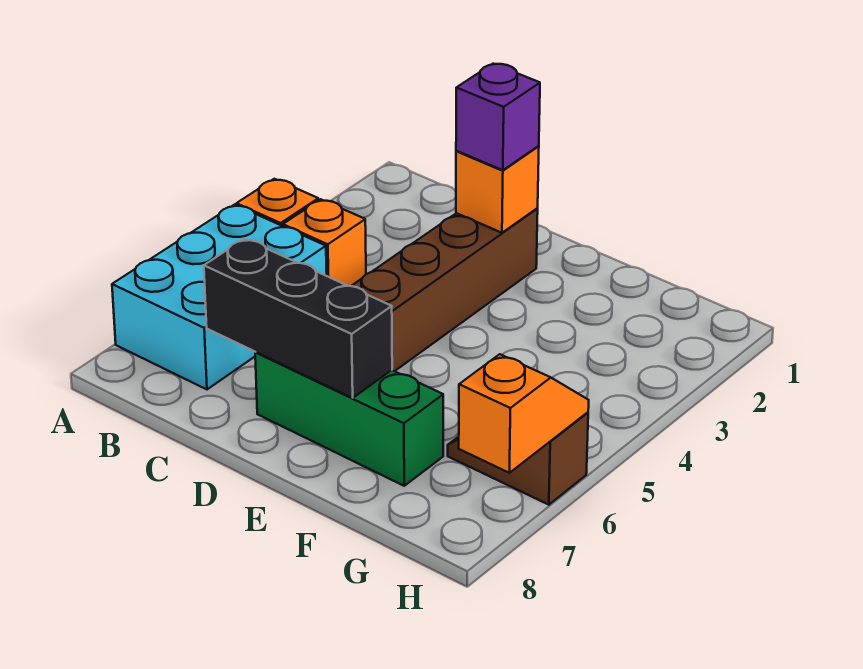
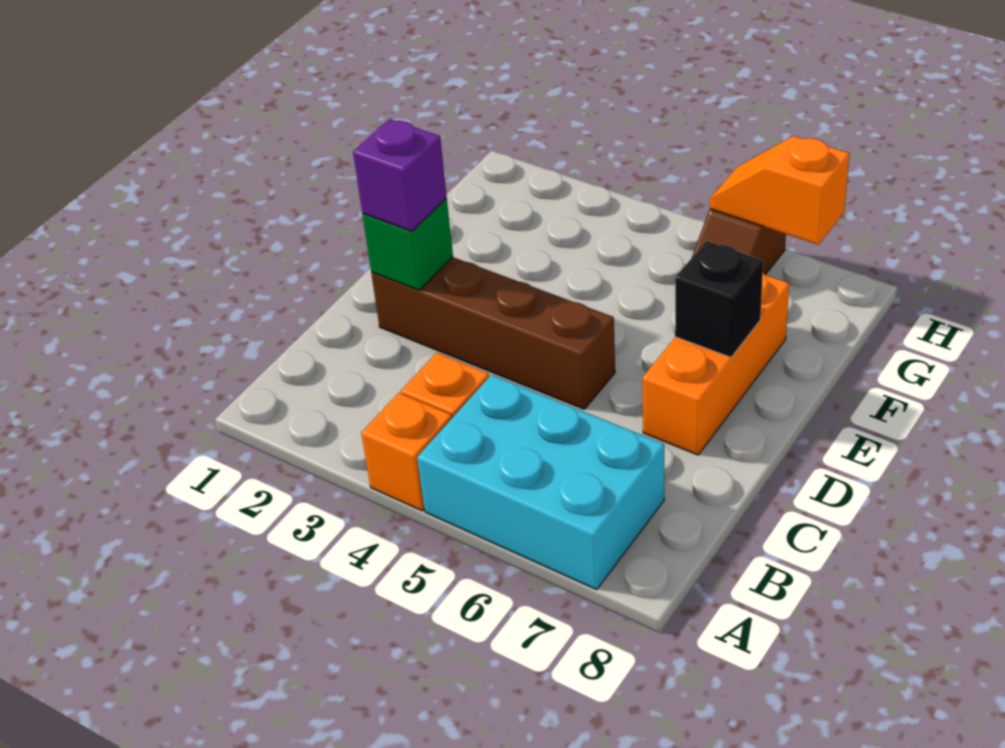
black brick C7:E7 level 2 -> black brick E7 level 2
orange brick D2 level 2 -> green brick D2 level 2
green brick D7:F7 level 1 -> orange brick D7:F7 level 1

